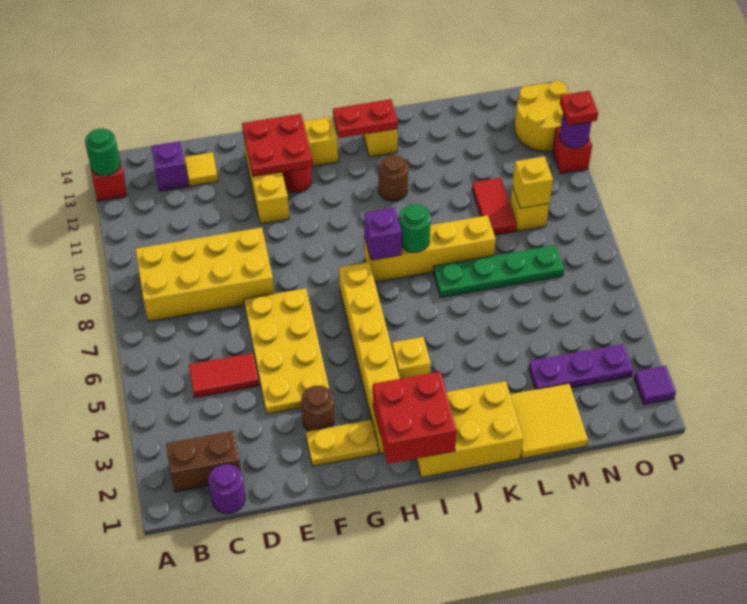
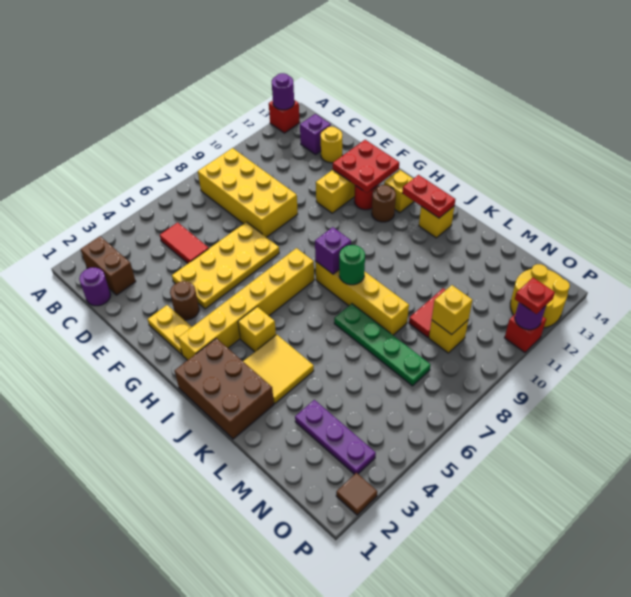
green round brick A13 level 2 -> purple round brick A13 level 2
yellow tile D13 level 1 -> yellow round brick D13 level 1
red brick H1:I2 level 2 -> none
yellow brick I1:K2 level 1 -> brown brick I1:K2 level 1
brown round brick J11 level 1 -> brown round brick H12 level 1
yellow tile L1:M2 level 1 -> yellow tile J3:K4 level 1
purple tile P2 level 1 -> brown tile P2 level 1

